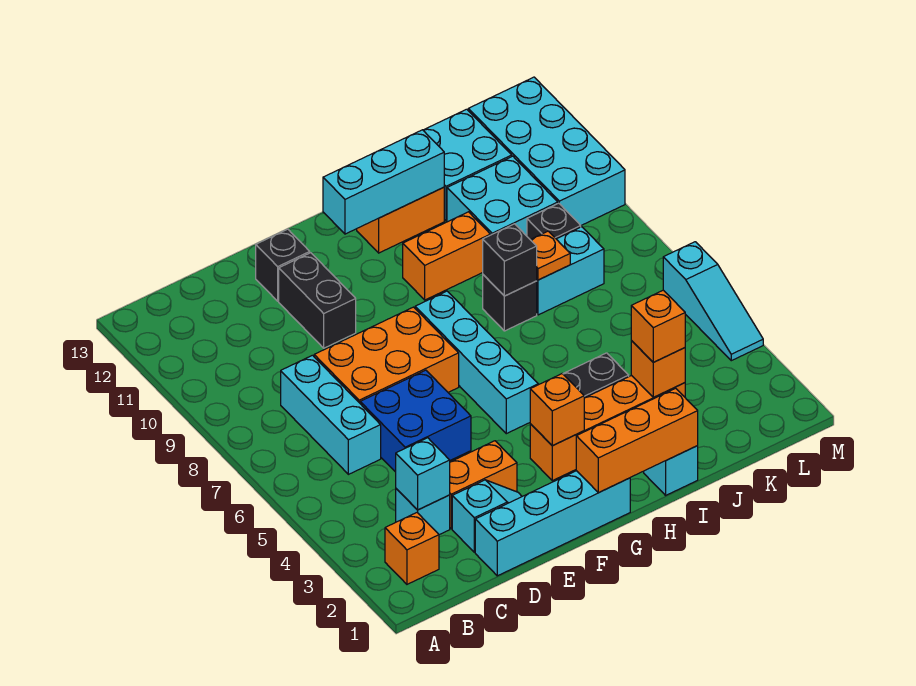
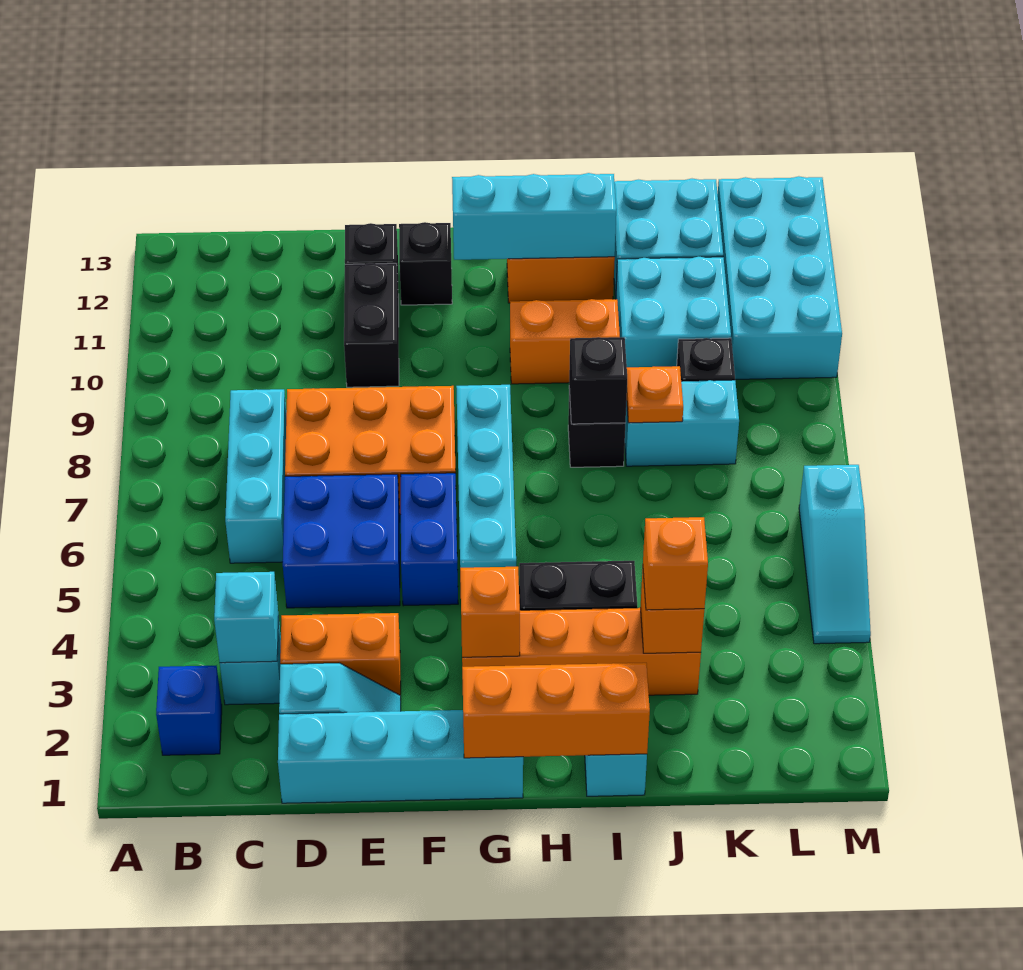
orange brick B2 level 1 -> blue brick B2 level 1
none -> blue brick F5:F6 level 1
none -> black brick F12 level 1

